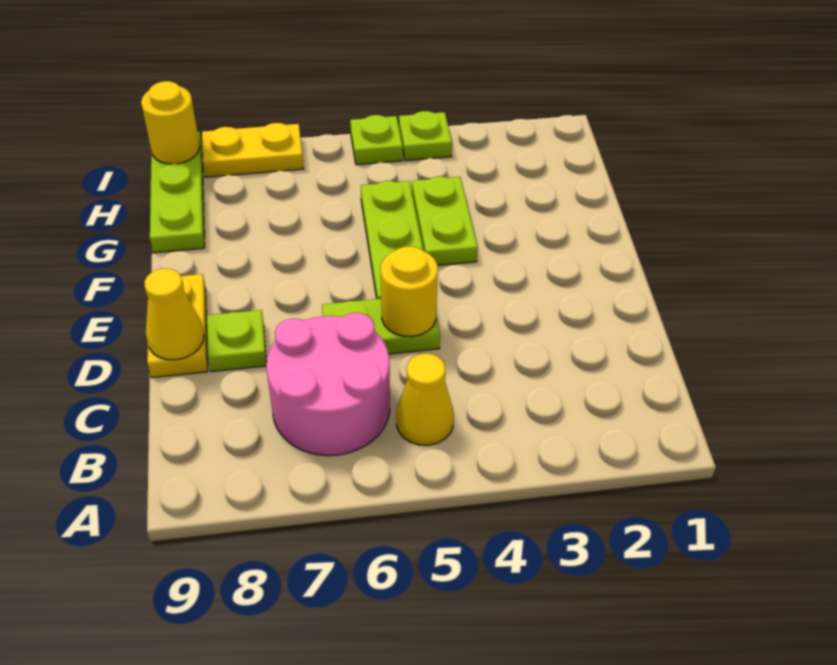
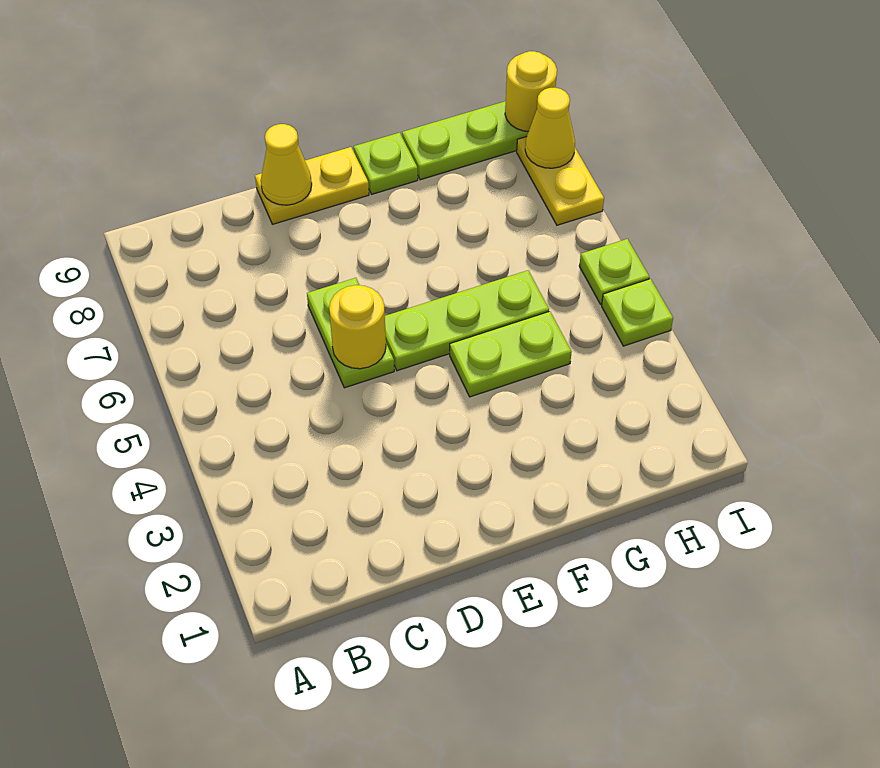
yellow cone B5 level 1 -> yellow cone I8 level 2
pink round brick B6:C7 level 1 -> none
lime plate D8 level 1 -> lime plate F9 level 1

